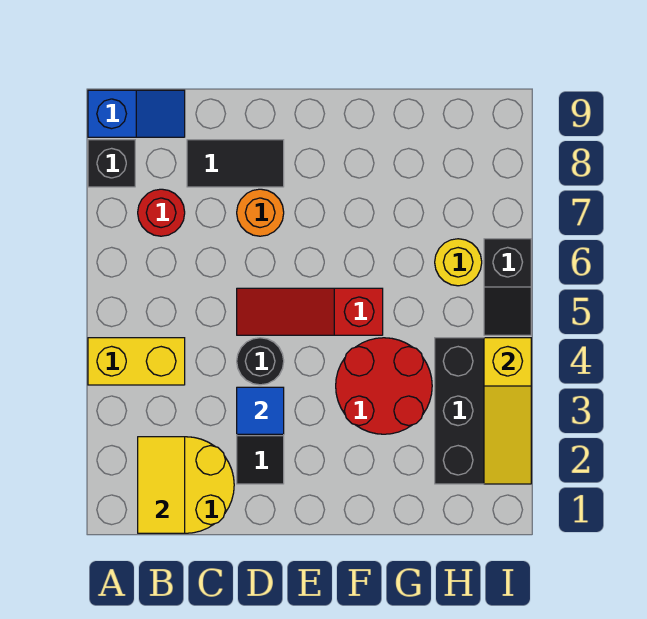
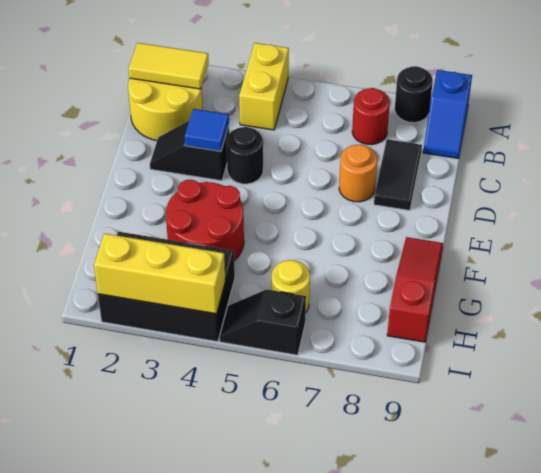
black brick A8 level 1 -> black round brick A8 level 1
red slope D5:F5 level 1 top F -> red slope F9:H9 level 1 top H
yellow slope I2:I4 level 2 top 4 -> yellow brick I2:I4 level 2

